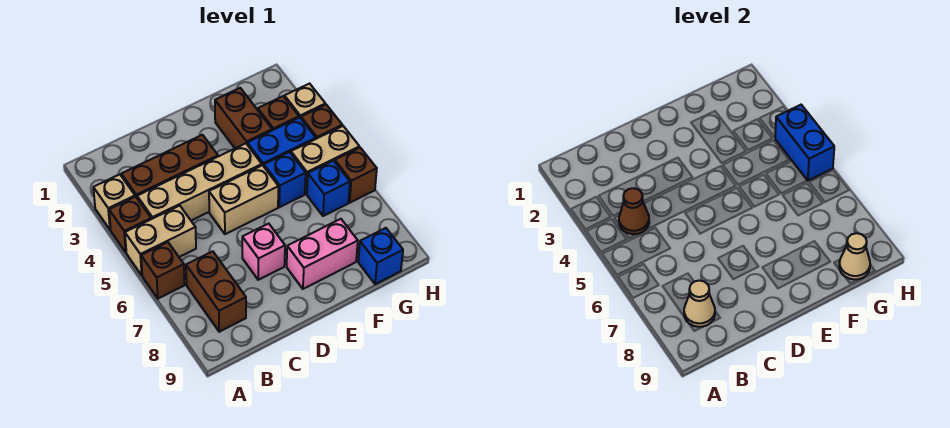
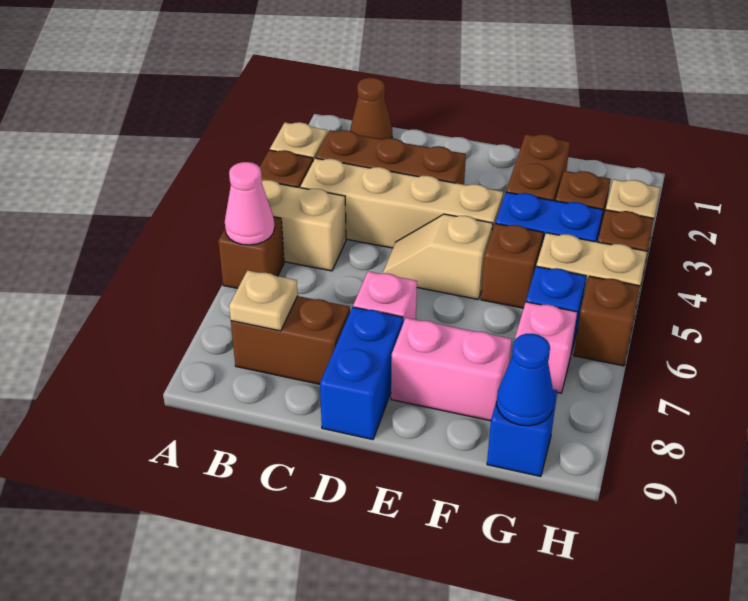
none -> pink cone A6 level 2
brown cone B4 level 2 -> brown cone B1 level 1
brown brick B7:B8 level 1 -> brown brick B8:C8 level 1
tan cone B8 level 2 -> tan plate B8 level 2
tan brick D5:E5 level 1 -> tan slope D5:E5 level 1 top E
blue brick F5 level 1 -> brown brick F5 level 1
none -> pink brick G7 level 1
tan cone G9 level 2 -> blue cone G9 level 2
blue brick H4:H5 level 2 -> blue brick D8:D9 level 1

